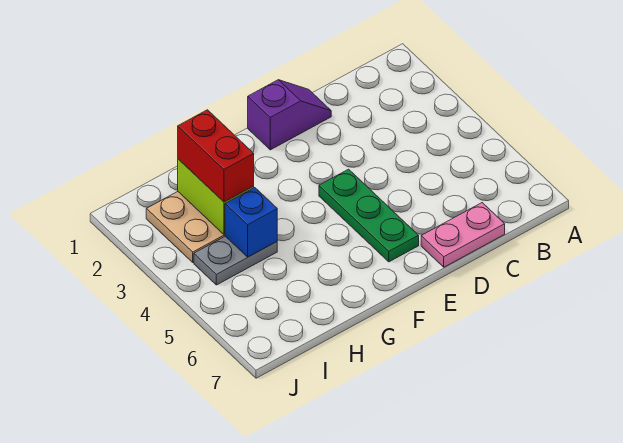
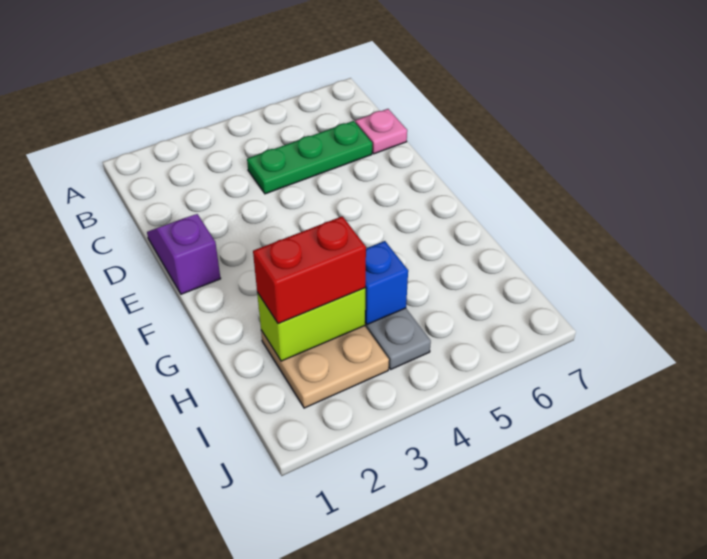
pink plate C7:D7 level 1 -> pink plate C7 level 1
green plate E4:E6 level 1 -> green plate C4:C6 level 1

